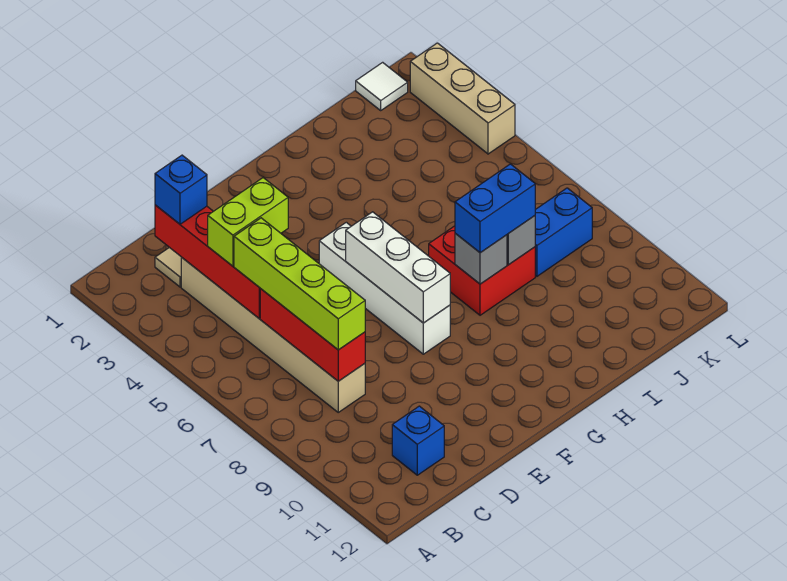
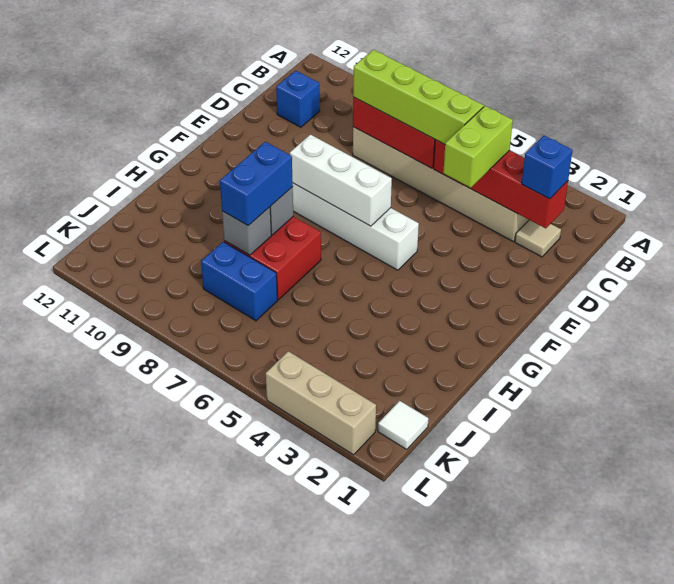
blue brick J8:K8 level 1 -> blue brick J7:J8 level 1

